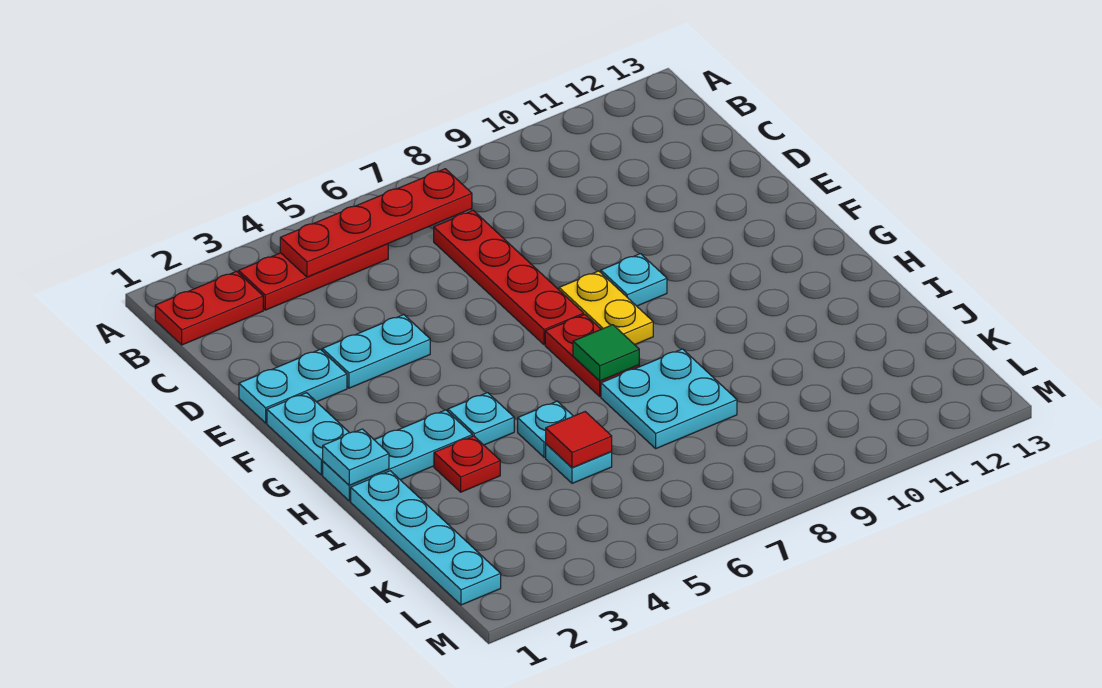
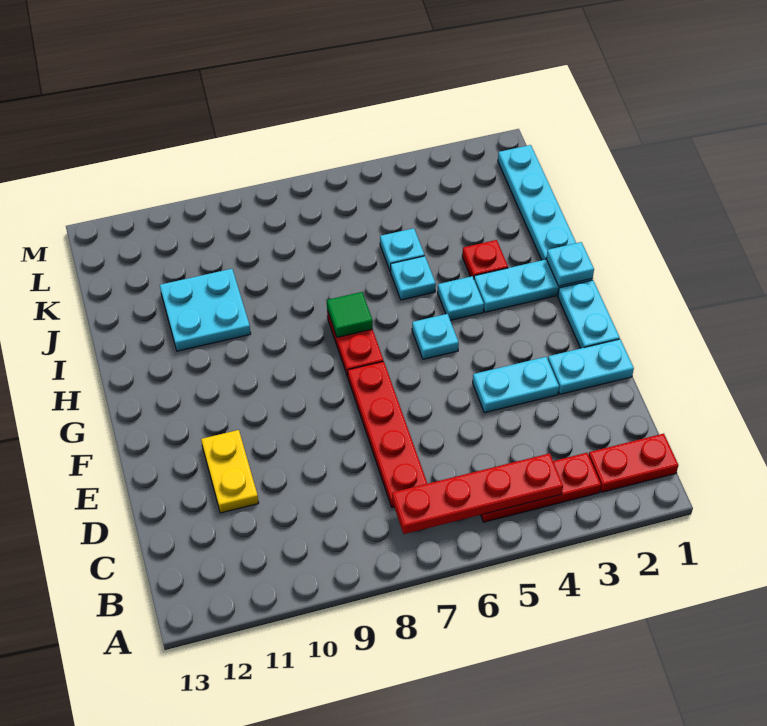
yellow plate F8:G8 level 1 -> yellow plate D11:E11 level 1
cyan plate F9 level 1 -> cyan plate G5 level 1
cyan plate I7:J8 level 1 -> cyan plate I10:J11 level 1
red tile J5 level 2 -> none

